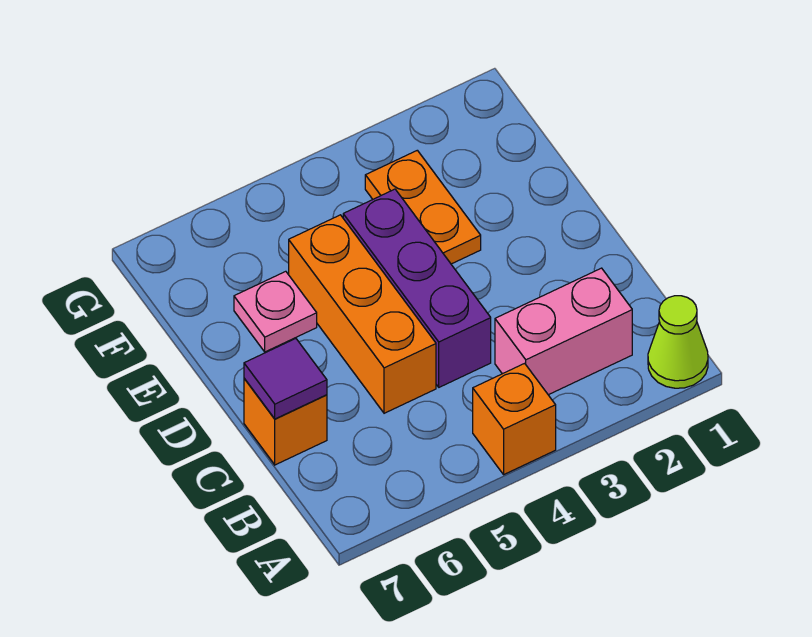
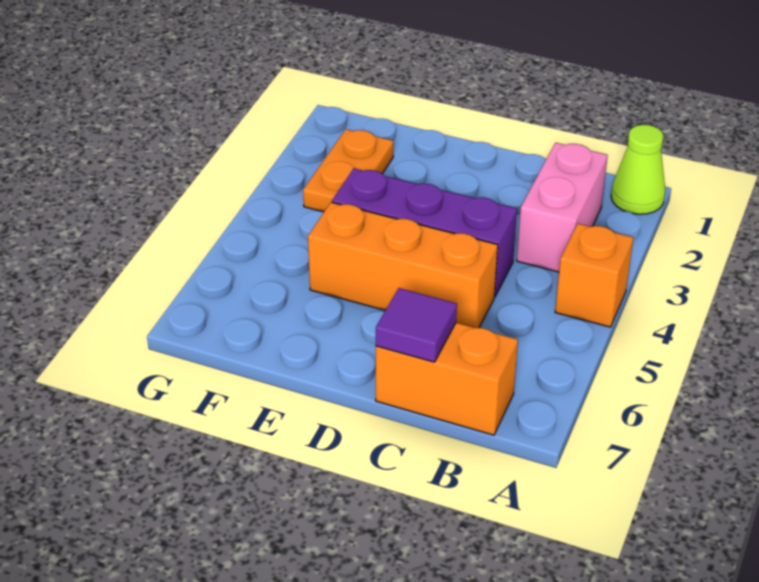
orange brick C7 level 1 -> orange brick B7:C7 level 1
orange plate E3:F3 level 1 -> orange plate F2:F3 level 1
pink plate E6 level 1 -> none

